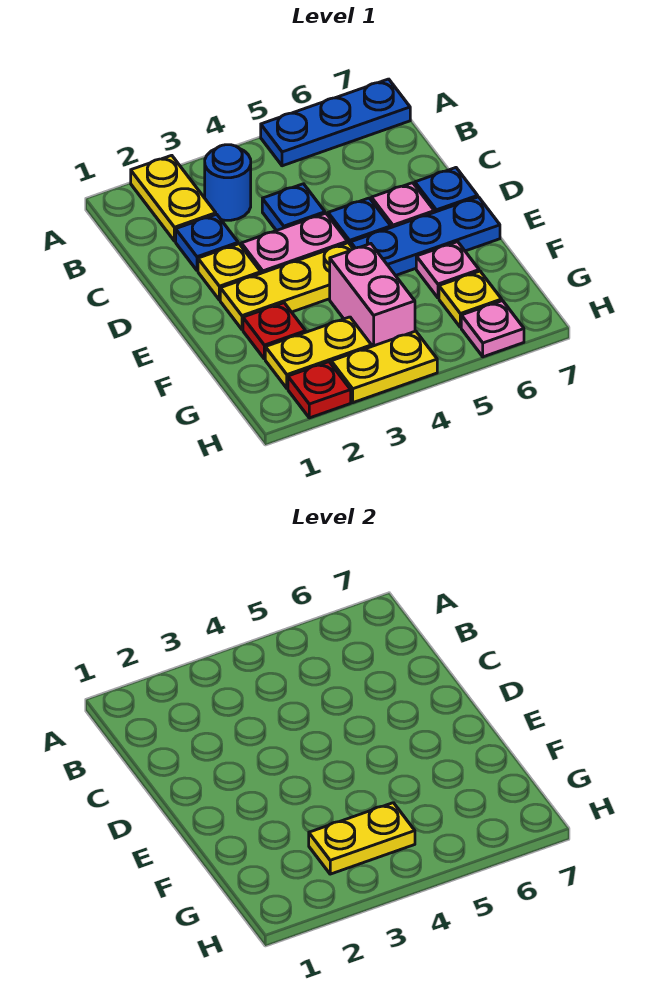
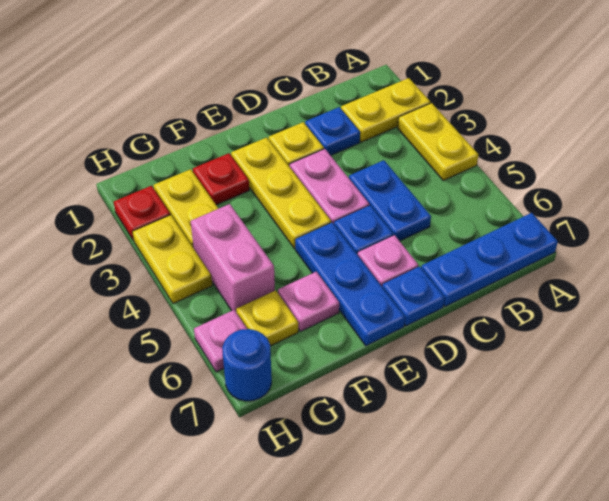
blue plate A5:A7 level 1 -> blue plate A7:C7 level 1
blue round brick B3 level 1 -> blue round brick H7 level 1
blue plate C4 level 1 -> blue plate C4:C5 level 1
pink brick F4:G4 level 1 -> pink brick G4:G5 level 1
yellow plate G3:G4 level 2 -> yellow plate A3:A4 level 1

